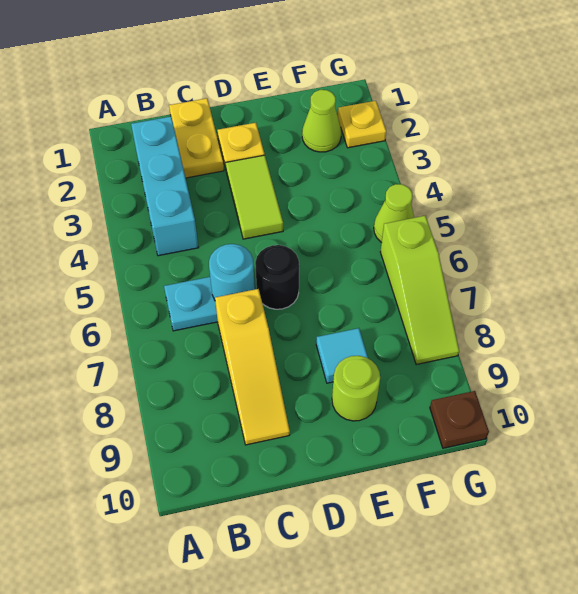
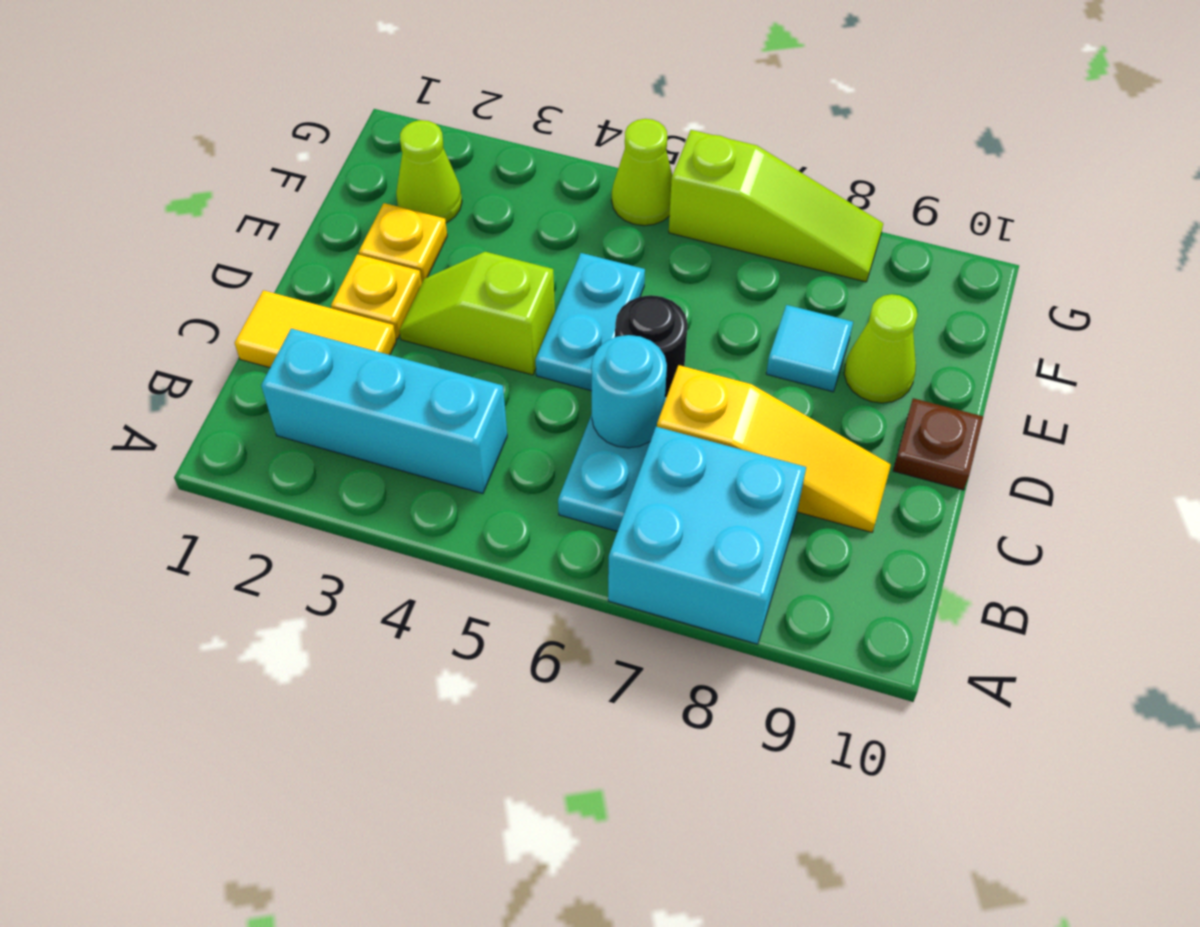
none -> cyan brick A7:B8 level 1
yellow plate C1:C2 level 1 -> yellow tile C1:C2 level 1
lime tile D3:D4 level 1 -> lime slope D3:D4 level 1 top 4
none -> cyan plate D5:E5 level 1
lime round brick E9 level 1 -> lime cone E9 level 1
yellow plate G2 level 1 -> yellow plate E2 level 1
brown plate G10 level 1 -> brown plate D10 level 1

